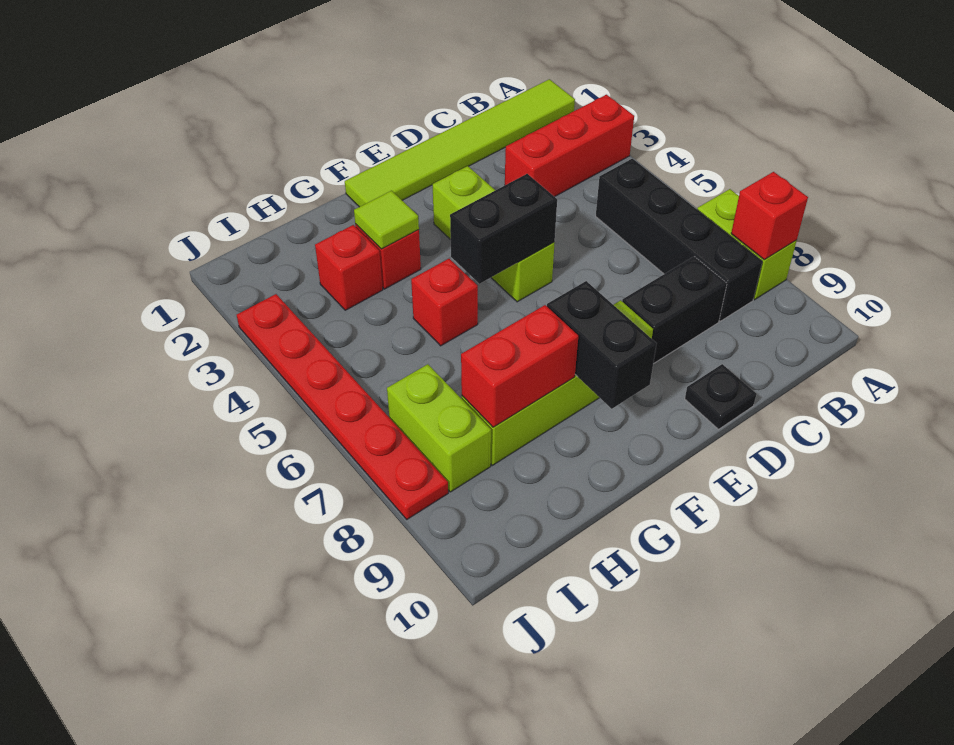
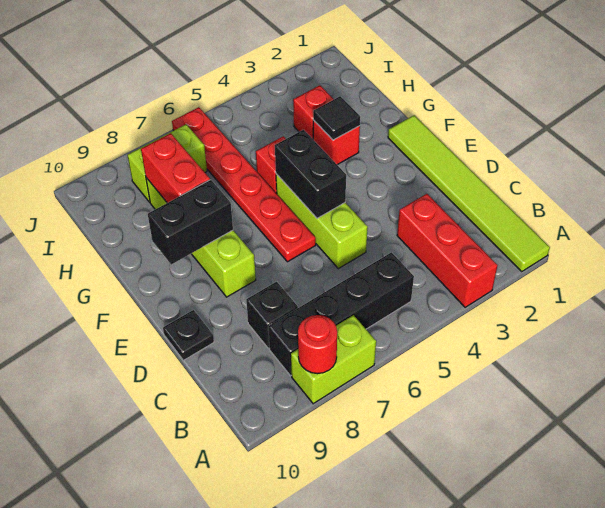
red brick A8 level 2 -> red round brick A8 level 2
black brick C8:D8 level 1 -> black brick C8 level 1
lime brick E3:E5 level 1 -> lime brick D5:F5 level 1
lime tile G3 level 2 -> black tile G3 level 2
red plate J3:J8 level 1 -> red plate E6:J6 level 1

